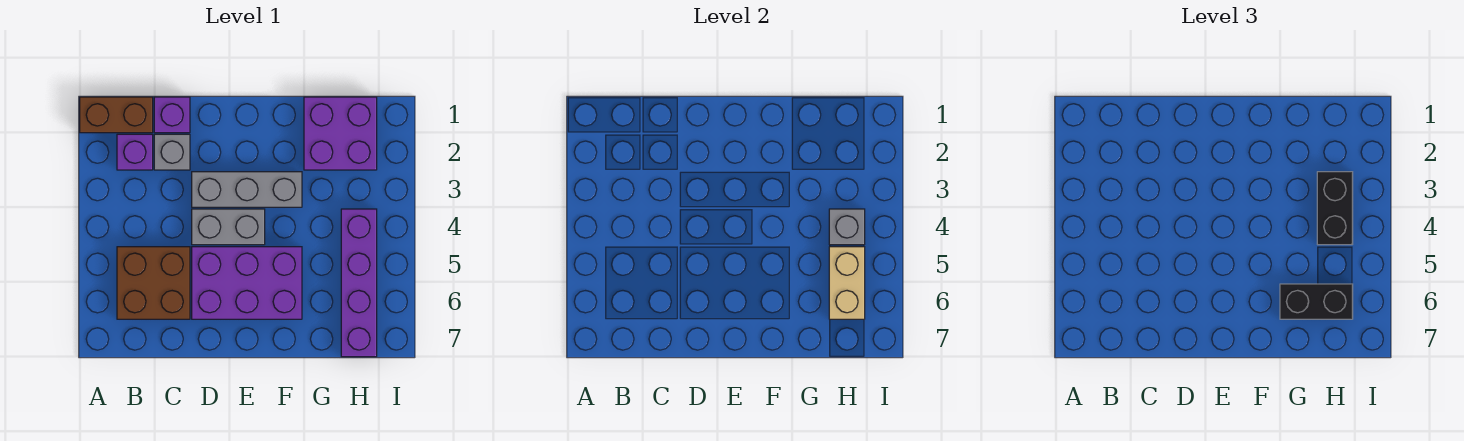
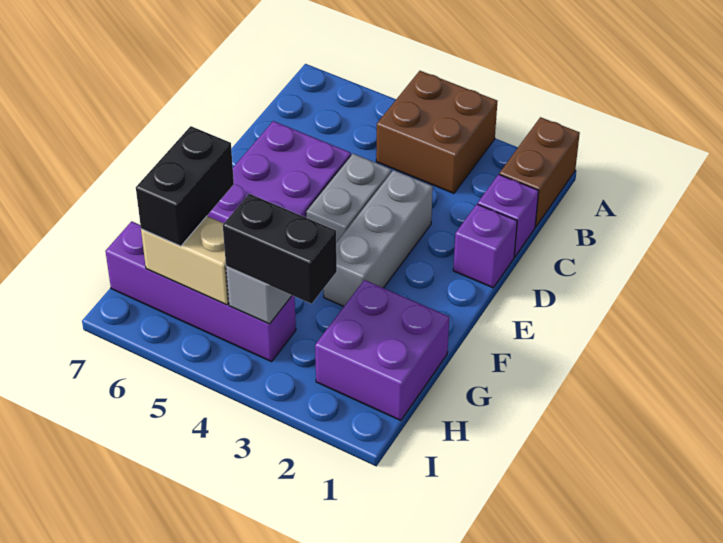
purple brick B2 level 1 -> purple brick D1 level 1
brown brick B5:C6 level 1 -> brown brick A3:B4 level 1
grey brick C2 level 1 -> none

